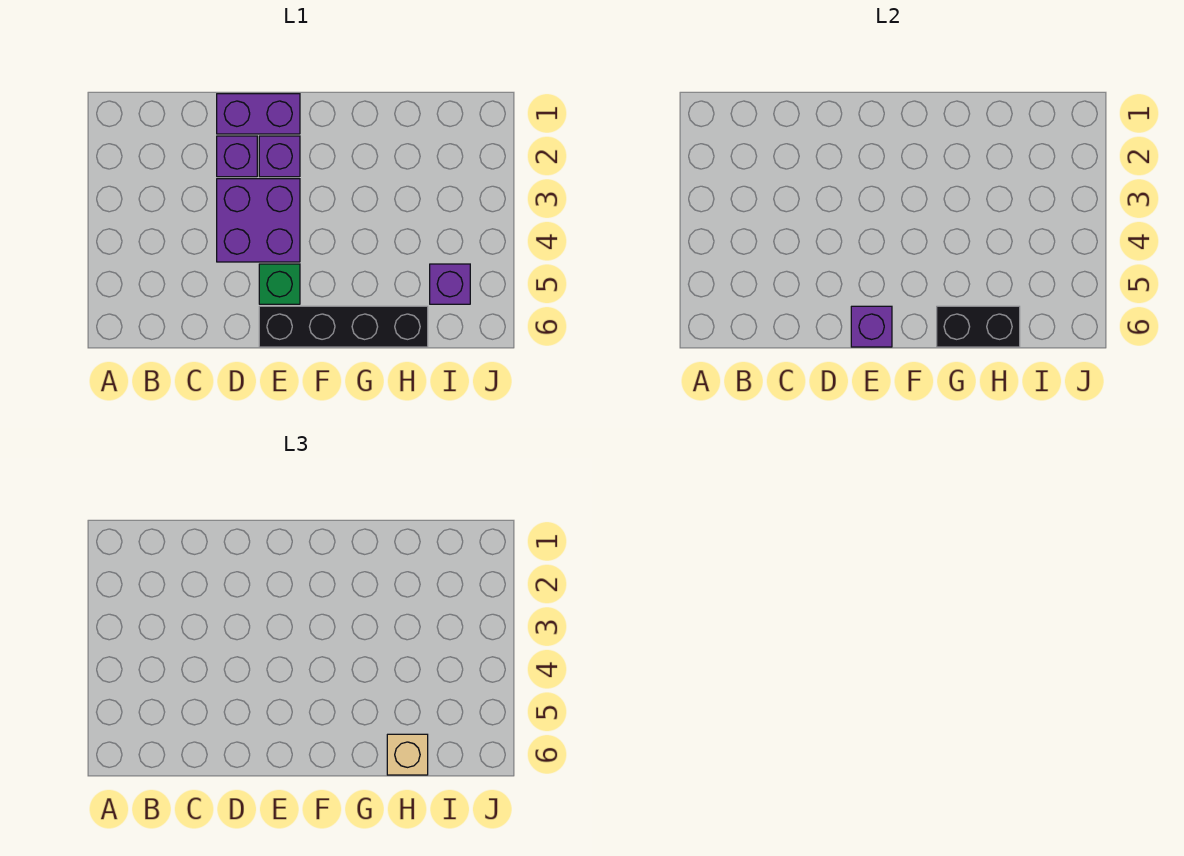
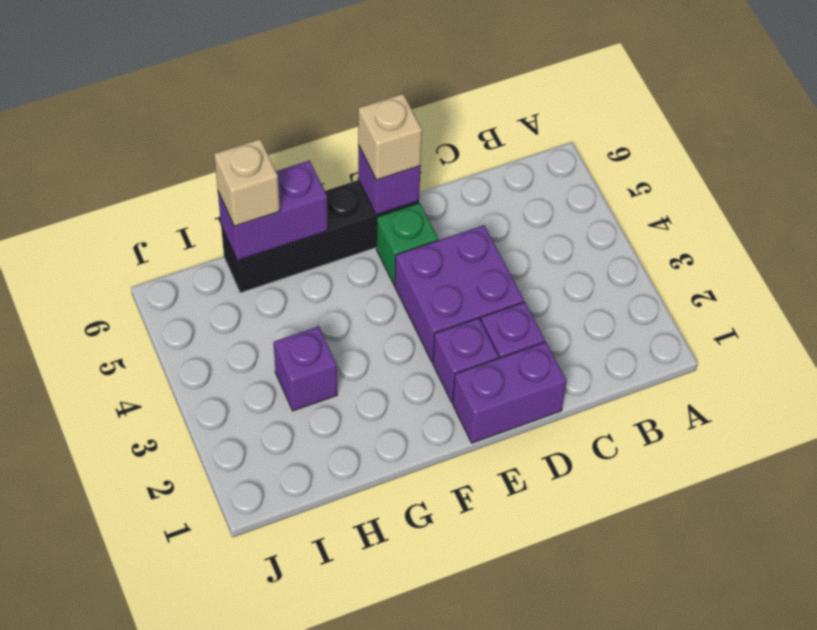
none -> tan brick E6 level 3
black brick G6:H6 level 2 -> purple brick G6:H6 level 2
purple brick I5 level 1 -> purple brick H3 level 1

